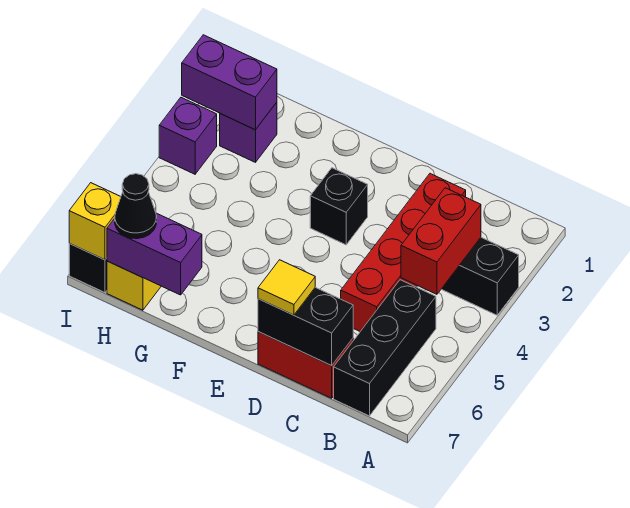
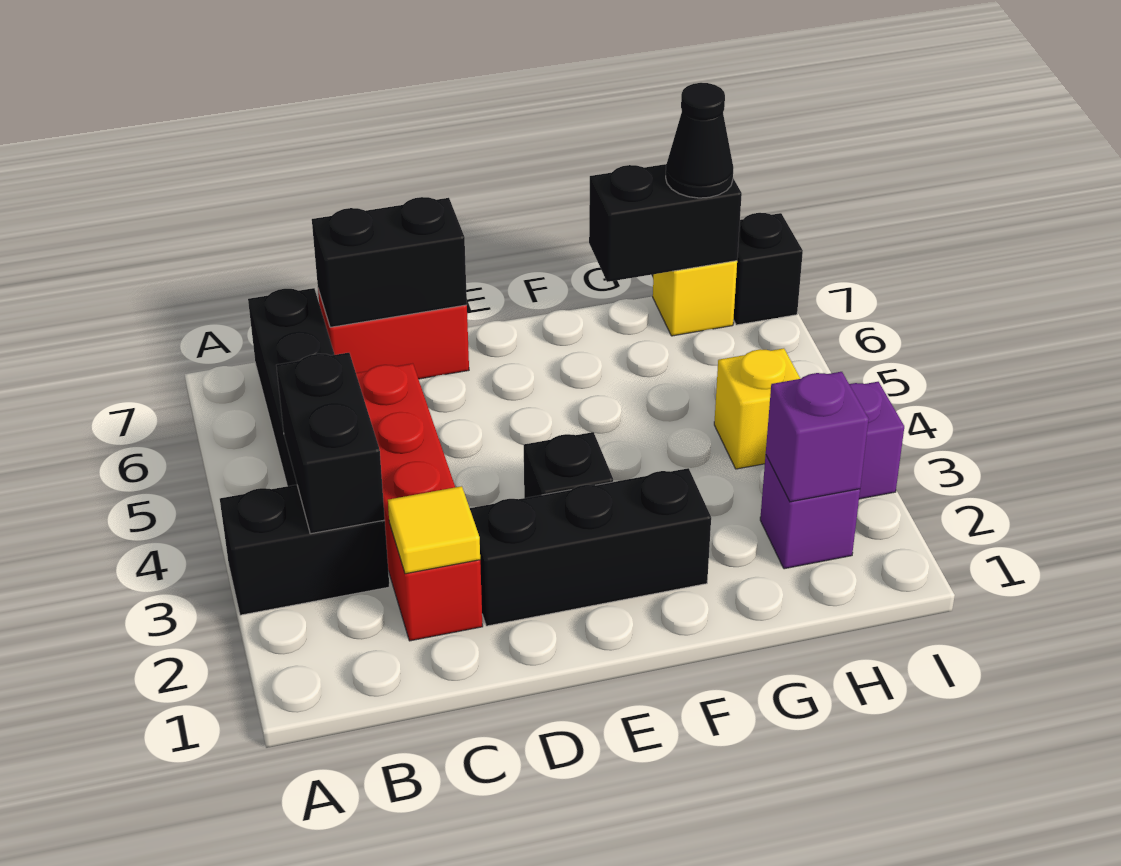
red brick B3:B4 level 2 -> black brick B3:B4 level 2
none -> black brick D2:F2 level 1
yellow tile D7 level 3 -> yellow tile C2 level 2
purple brick G7:H7 level 2 -> black brick G7:H7 level 2
purple brick H2:I2 level 2 -> purple brick H2 level 2
yellow brick I7 level 2 -> yellow brick H4 level 1

